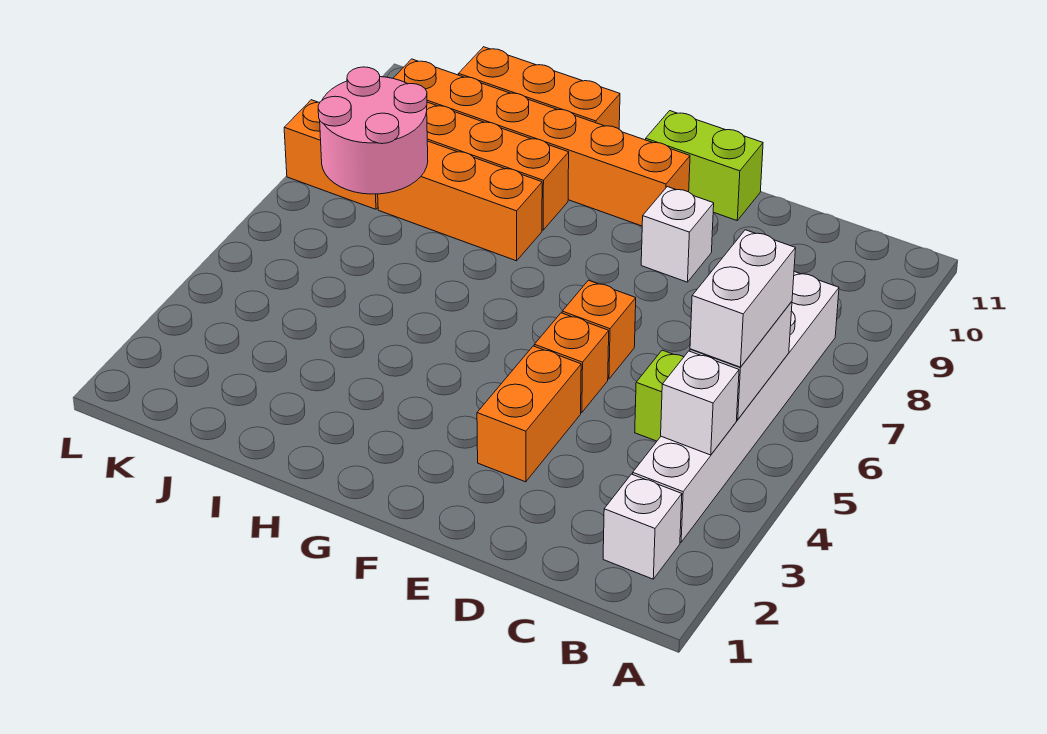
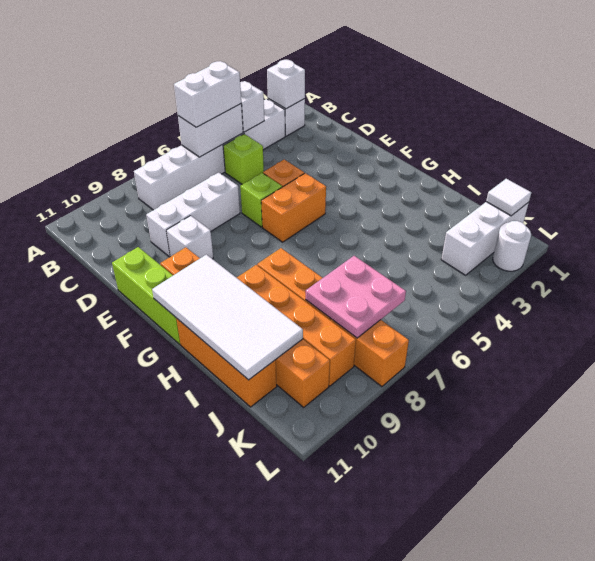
none -> white brick B2 level 2
none -> white brick D7:D9 level 1
orange brick E3:E4 level 1 -> orange brick F5:F6 level 1
orange brick E6 level 1 -> lime brick E6 level 1
lime brick E11:F11 level 1 -> lime brick E11:G11 level 1
none -> white tile G10:J11 level 2
pink round brick J7:K8 level 2 -> pink plate J7:K8 level 2
none -> white brick K1:K3 level 1
none -> white tile K1 level 2
none -> white round brick L2 level 1

